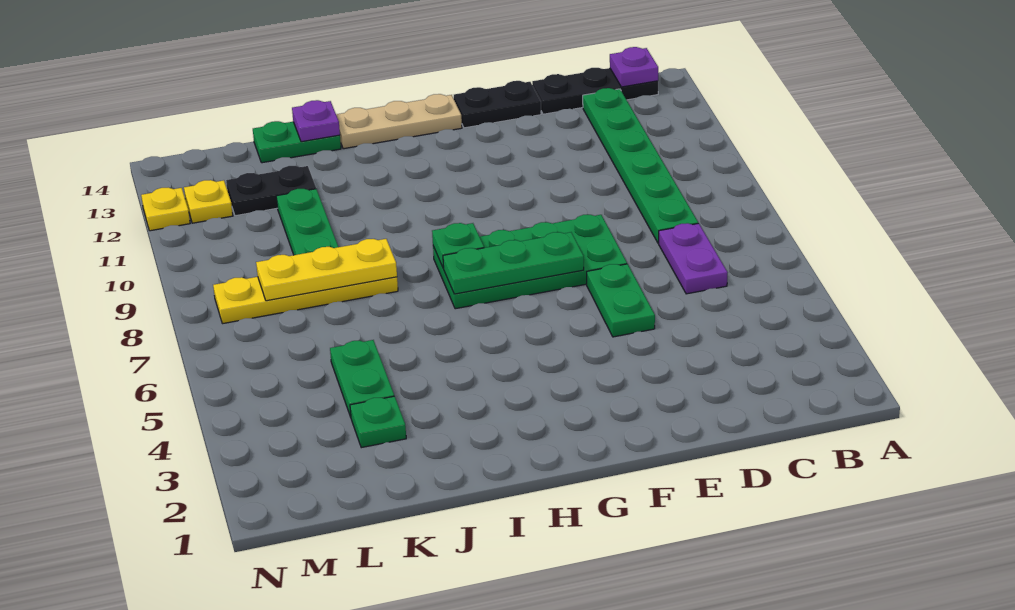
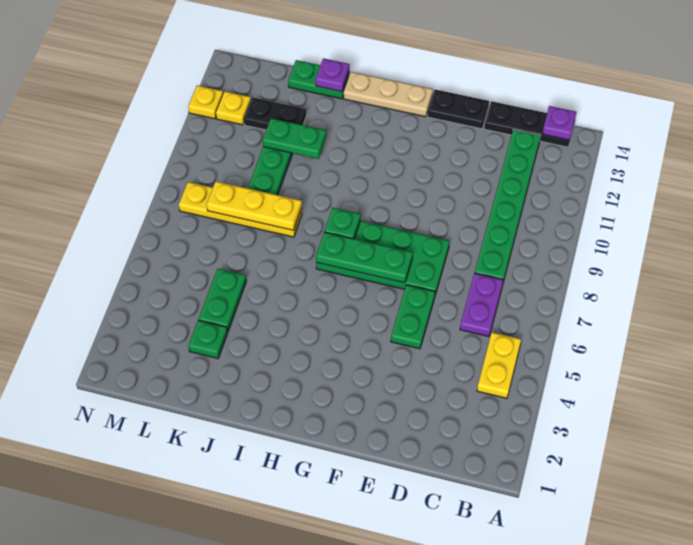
none -> yellow plate B4:B5 level 1
none -> green plate J11:K11 level 2

